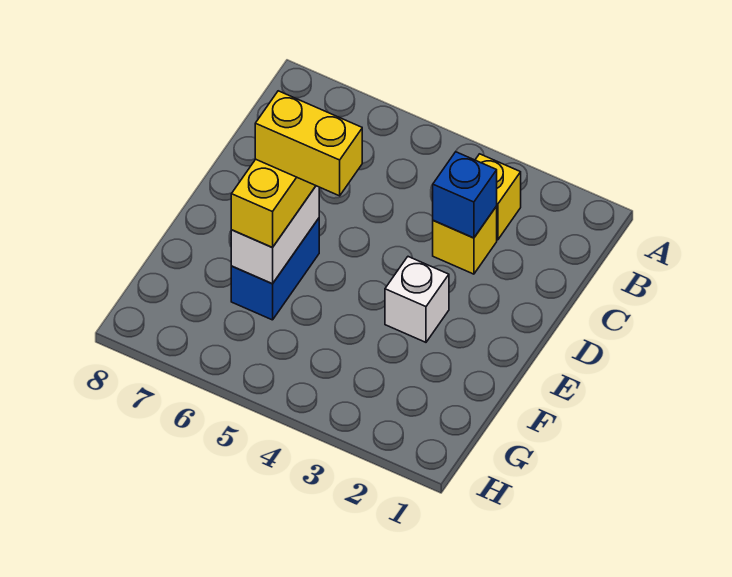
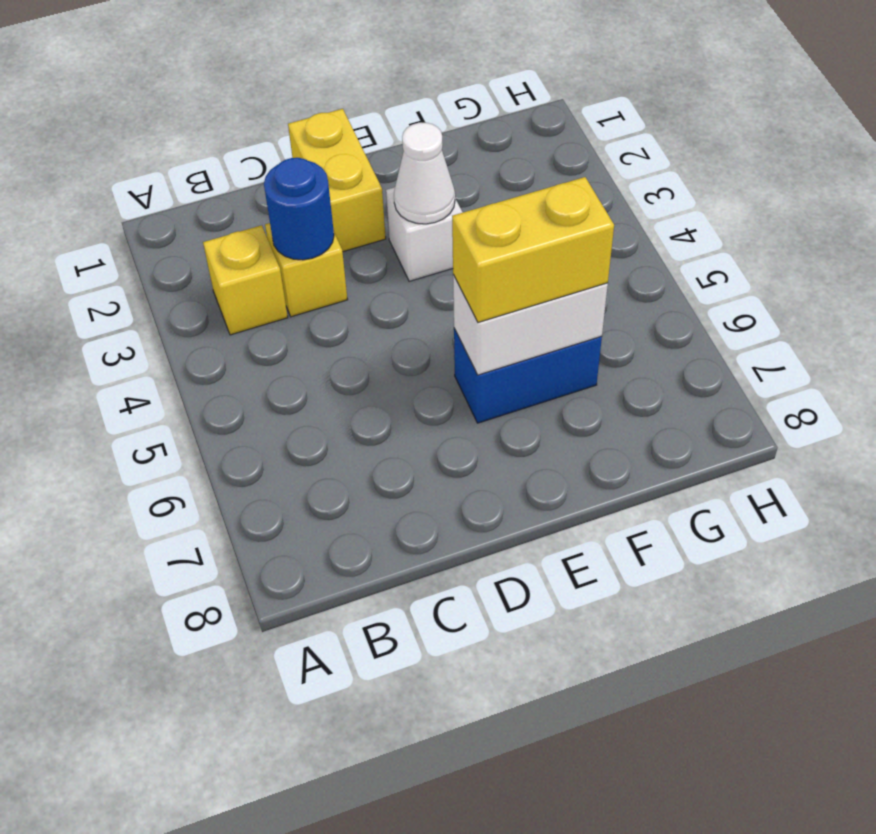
blue brick C3 level 2 -> blue round brick C3 level 2
none -> white cone E3 level 2
yellow brick E5:E6 level 4 -> yellow brick D1:D2 level 1

